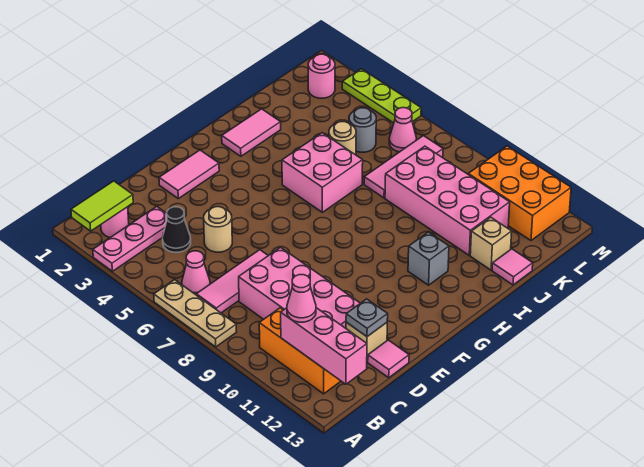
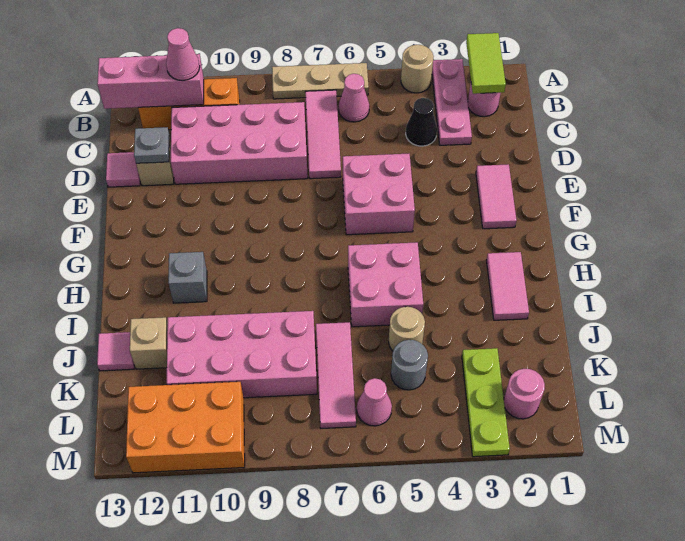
tan round brick D5 level 1 -> tan round brick A4 level 1
none -> pink brick E5:F6 level 1
lime plate M3:M5 level 1 -> lime plate K3:M3 level 1

